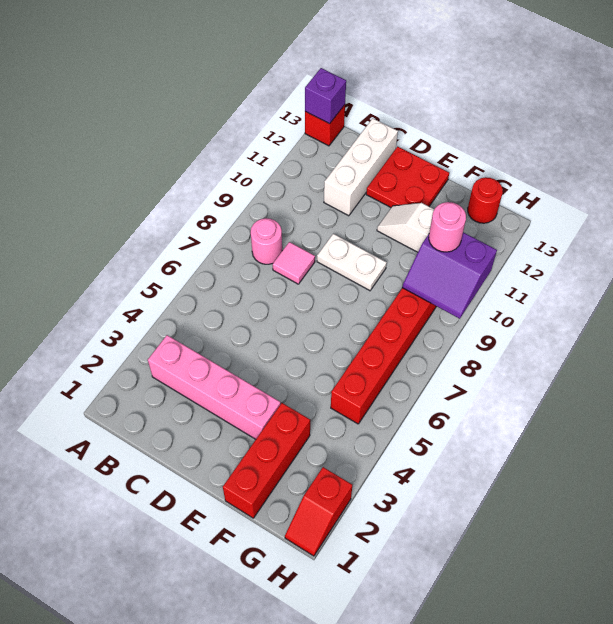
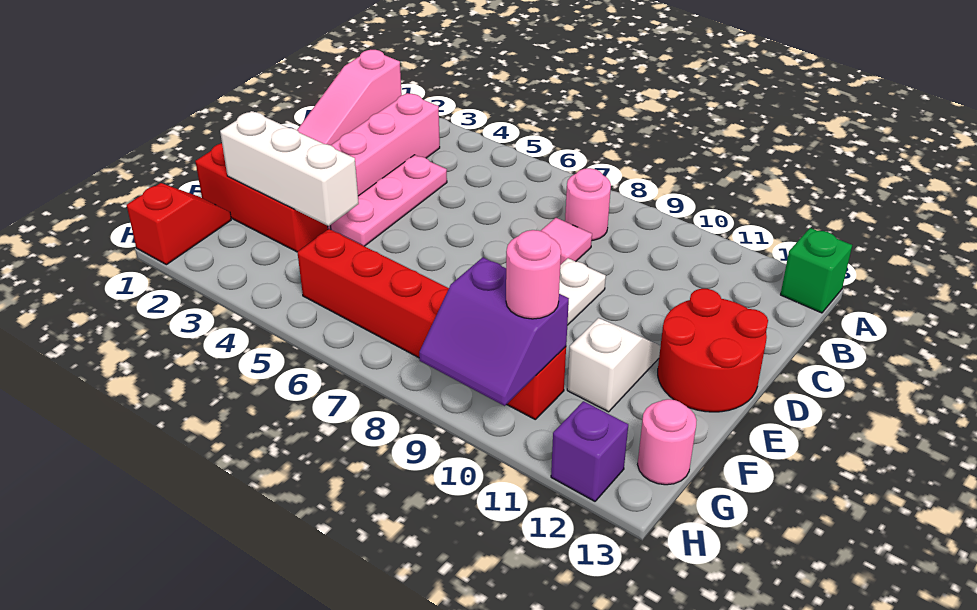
none -> pink slope A1:C1 level 1 top A
red brick A13 level 1 -> green brick A13 level 1
purple brick A13 level 2 -> purple brick H12 level 1
none -> pink plate C4:E4 level 1
white brick C11:C13 level 1 -> white brick F2:F4 level 2
red plate D12:E13 level 1 -> red round brick D12:E13 level 1
purple slope G9:H10 level 2 top 10 -> purple slope G9:H10 level 2 top G
red round brick G13 level 1 -> pink round brick G13 level 1
red slope H1:H2 level 1 top 2 -> red slope G1:H1 level 1 top H

